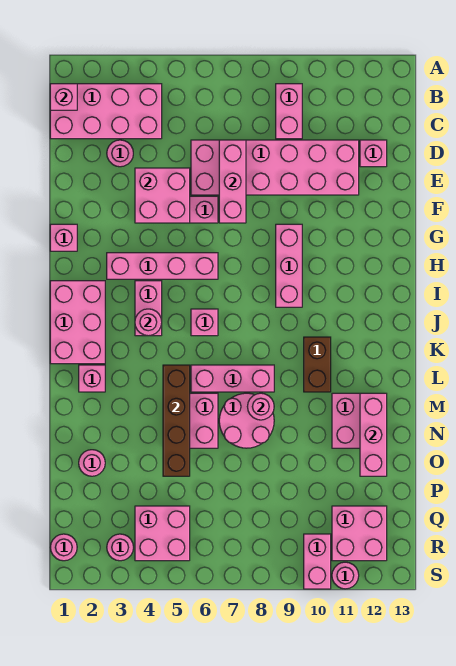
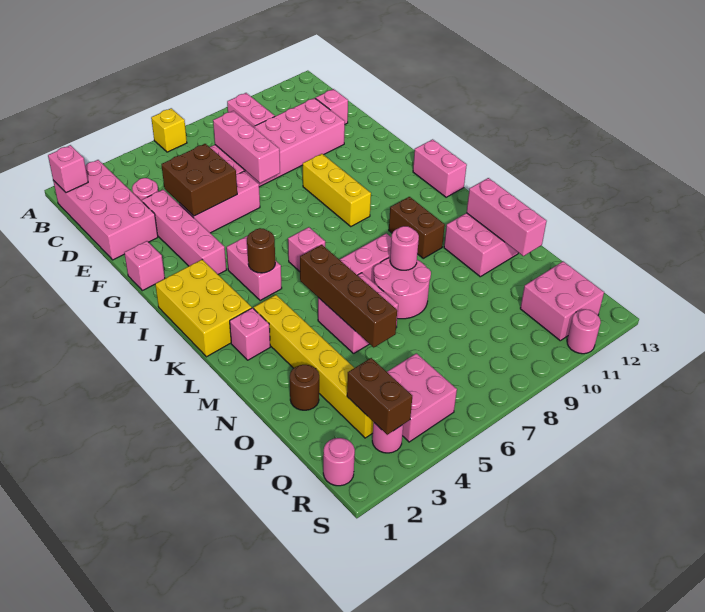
none -> yellow brick A6 level 1
pink brick B1:C4 level 1 -> pink brick B1:E2 level 1
pink brick E4:F5 level 2 -> brown brick E4:F5 level 2
pink brick G9:I9 level 1 -> yellow brick G9:I9 level 1
pink brick H3:H6 level 1 -> pink brick E3:H3 level 1
pink brick I1:K2 level 1 -> yellow brick I1:K2 level 1
pink round brick J4 level 2 -> brown round brick J4 level 2
none -> yellow brick L3:Q3 level 1
pink round brick O2 level 1 -> brown round brick O2 level 1
none -> brown brick Q3:R3 level 2
pink brick R10:S10 level 1 -> pink brick I13:J13 level 1

